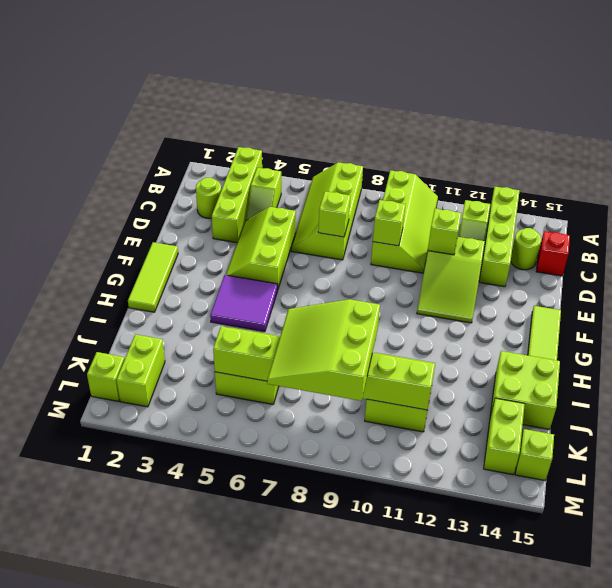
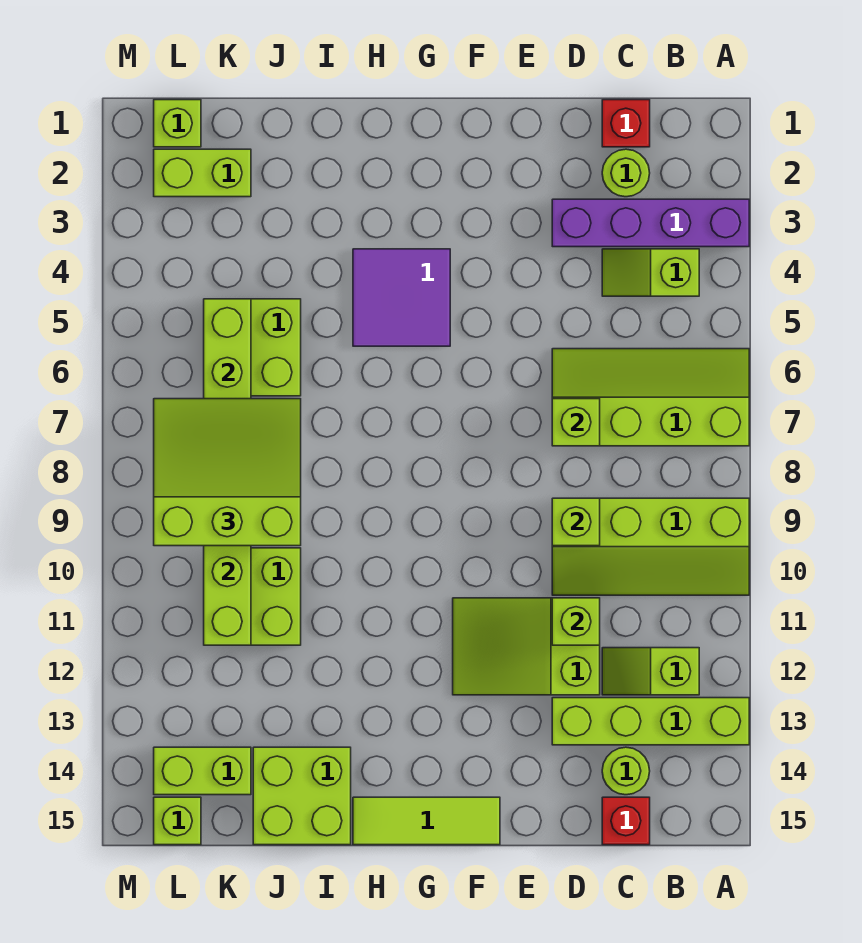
lime brick A3:D3 level 1 -> purple brick A3:D3 level 1
none -> red brick C1 level 1
lime slope D4:F5 level 1 top 5 -> none
lime tile F1:H1 level 1 -> none

